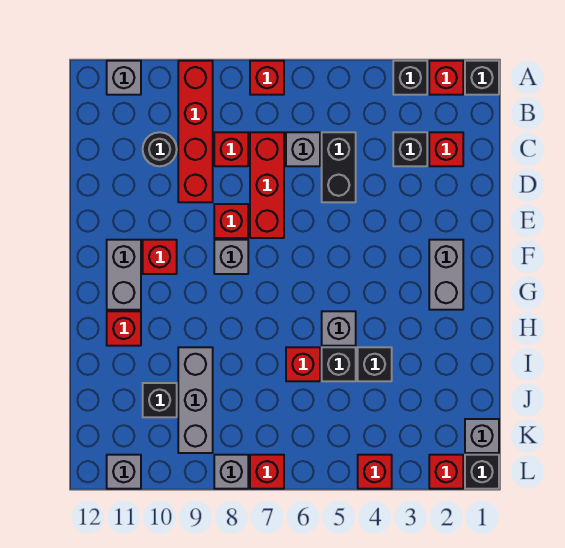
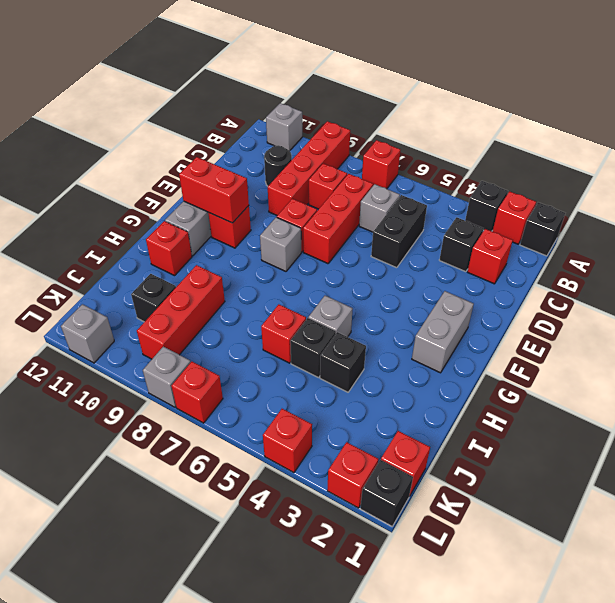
none -> red brick F10:F11 level 2
grey brick I9:K9 level 1 -> red brick I9:K9 level 1
grey brick K1 level 1 -> red brick K1 level 1

